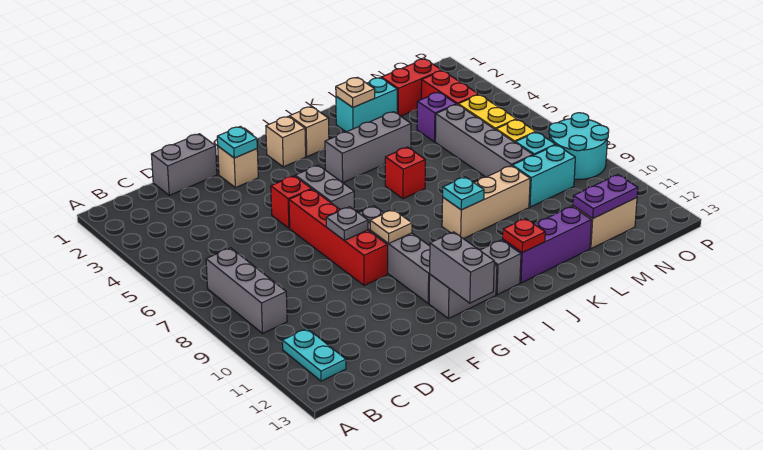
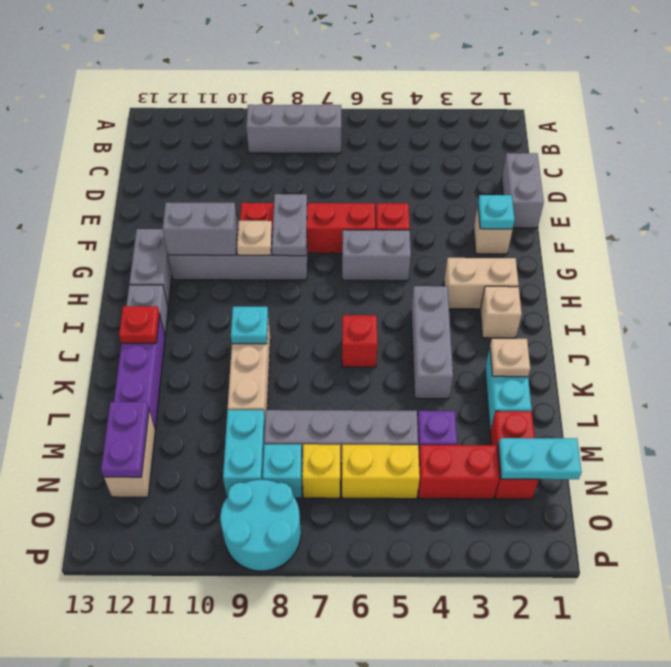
cyan plate B11:B12 level 1 -> cyan plate N1:N2 level 2
grey plate F8 level 2 -> grey plate F8:G8 level 2
grey brick G12:G13 level 2 -> grey brick G10:G11 level 2
tan brick H2 level 1 -> tan brick H2:H3 level 1

